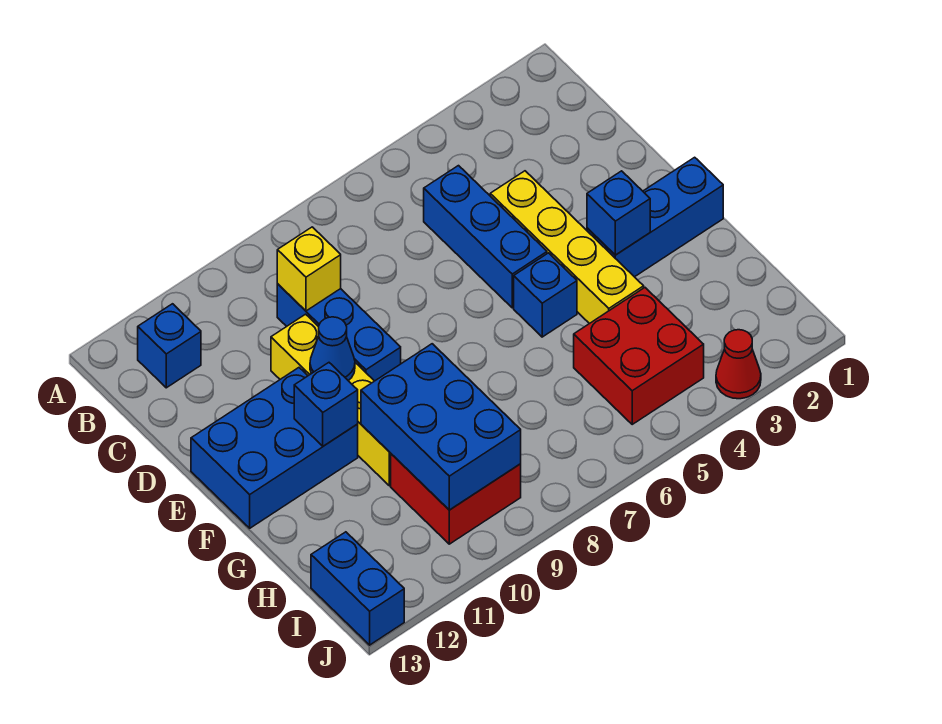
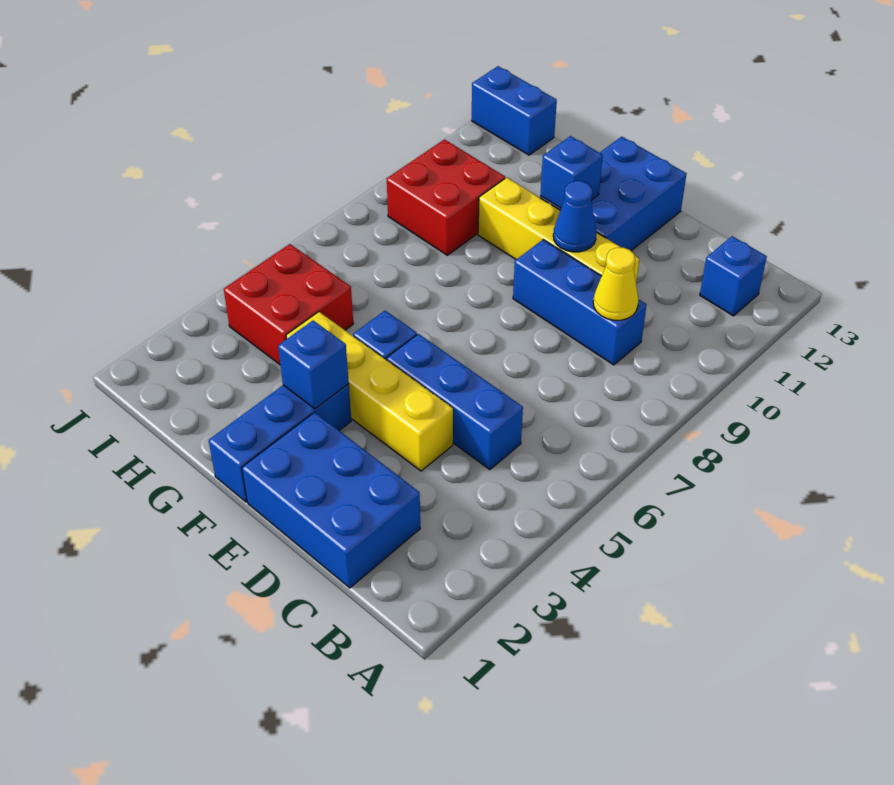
yellow brick C9 level 2 -> yellow cone C9 level 2
blue brick G9:I10 level 2 -> blue brick C1:E2 level 1
red cone J3 level 1 -> none

